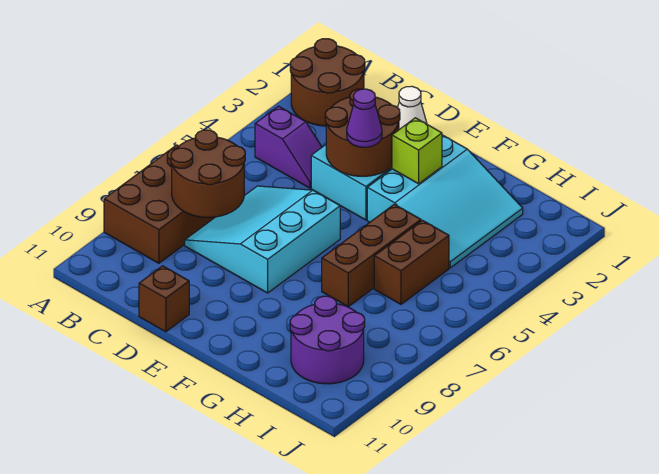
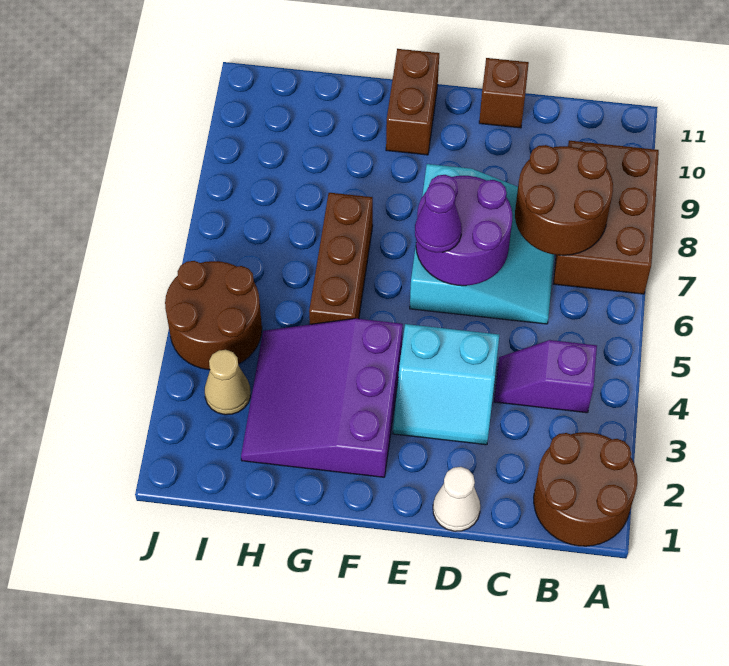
brown round brick D3:E4 level 2 -> brown round brick I4:J5 level 1
purple cone E4 level 3 -> purple cone E6 level 3
cyan slope F2:H4 level 1 top F -> purple slope F2:H4 level 1 top F
lime brick F3 level 2 -> none
brown brick H5:H6 level 1 -> brown brick F10:F11 level 1
purple round brick H9:I10 level 1 -> purple round brick D6:E7 level 2
none -> tan cone I3 level 1

